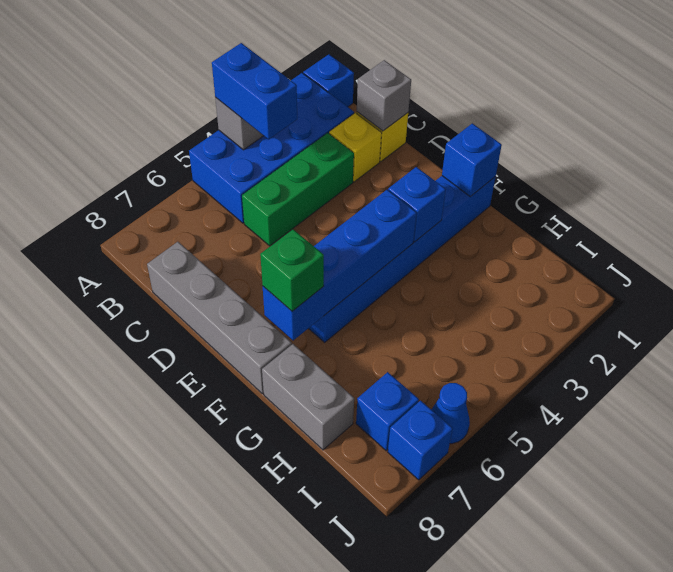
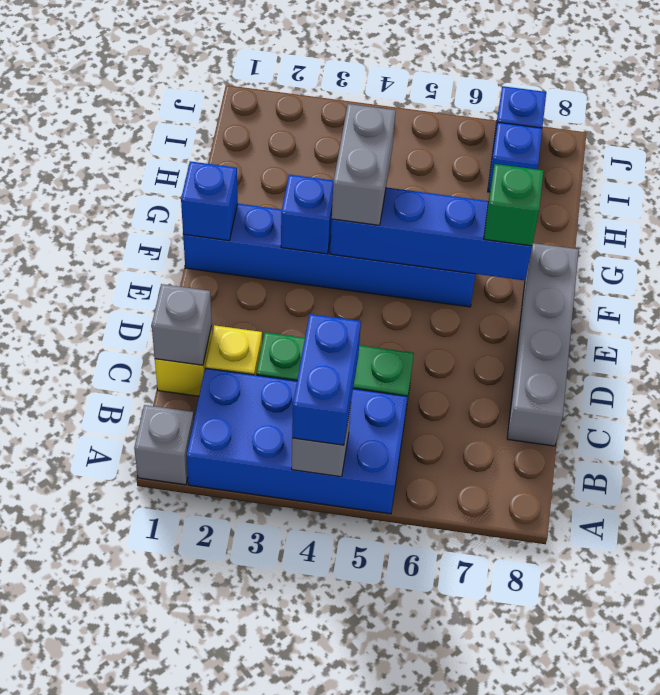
blue brick A1 level 1 -> grey brick A1 level 1
grey brick G8:H8 level 1 -> grey brick F4:G4 level 3
blue cone J6 level 1 -> none

